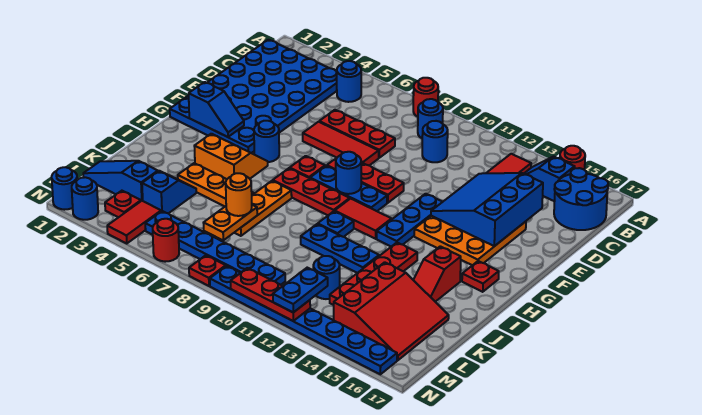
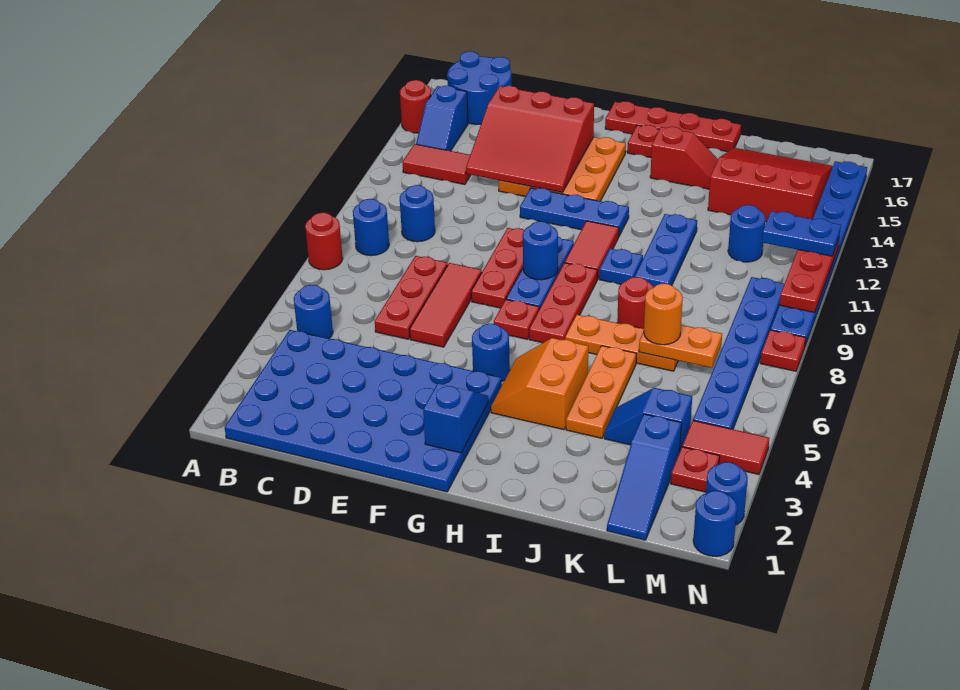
blue slope D13:F15 level 2 top 15 -> red slope D13:F15 level 2 top 15
red plate I13:L13 level 1 -> red plate G17:J17 level 1
red round brick N6 level 1 -> red round brick J8 level 1

